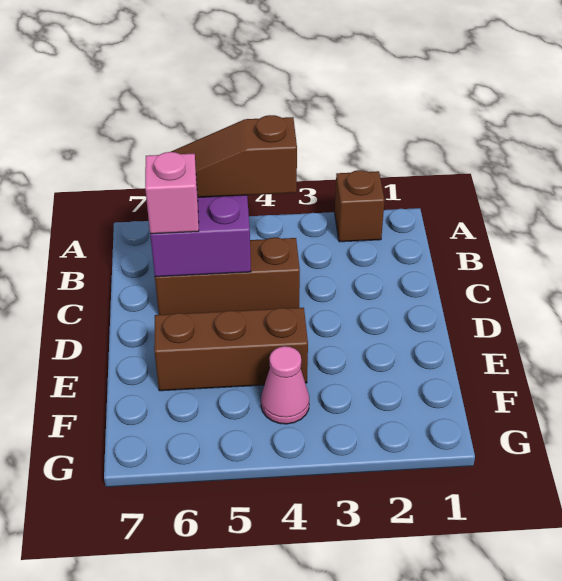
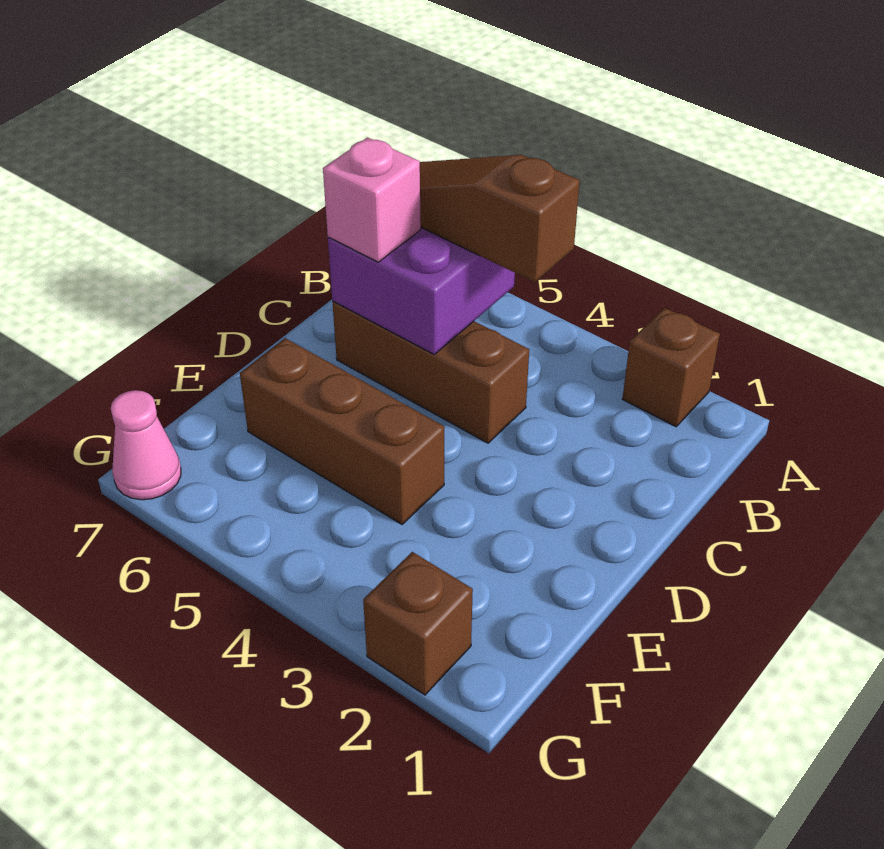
pink cone F4 level 1 -> pink cone G7 level 1
none -> brown brick G2 level 1

